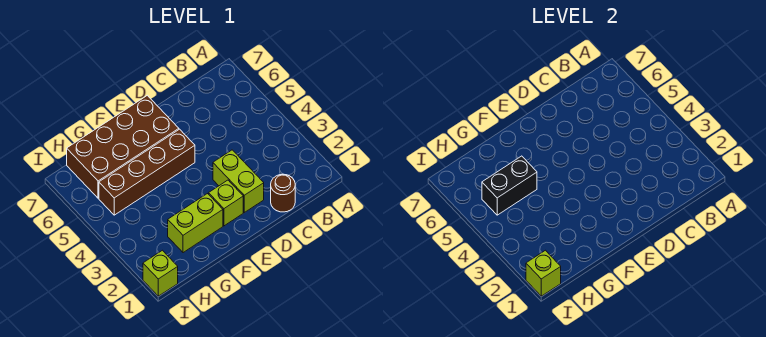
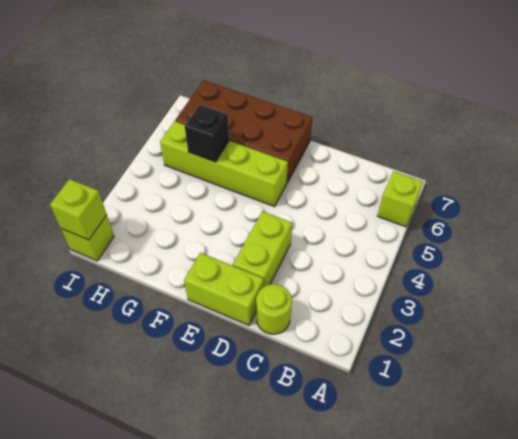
brown round brick C1 level 1 -> lime round brick C1 level 1
lime brick E2 level 1 -> lime brick A6 level 1
brown brick E5:H5 level 1 -> lime brick E5:H5 level 1
lime brick F2:G2 level 1 -> lime brick D1:E1 level 1
black brick G5:H5 level 2 -> black brick G5 level 2

